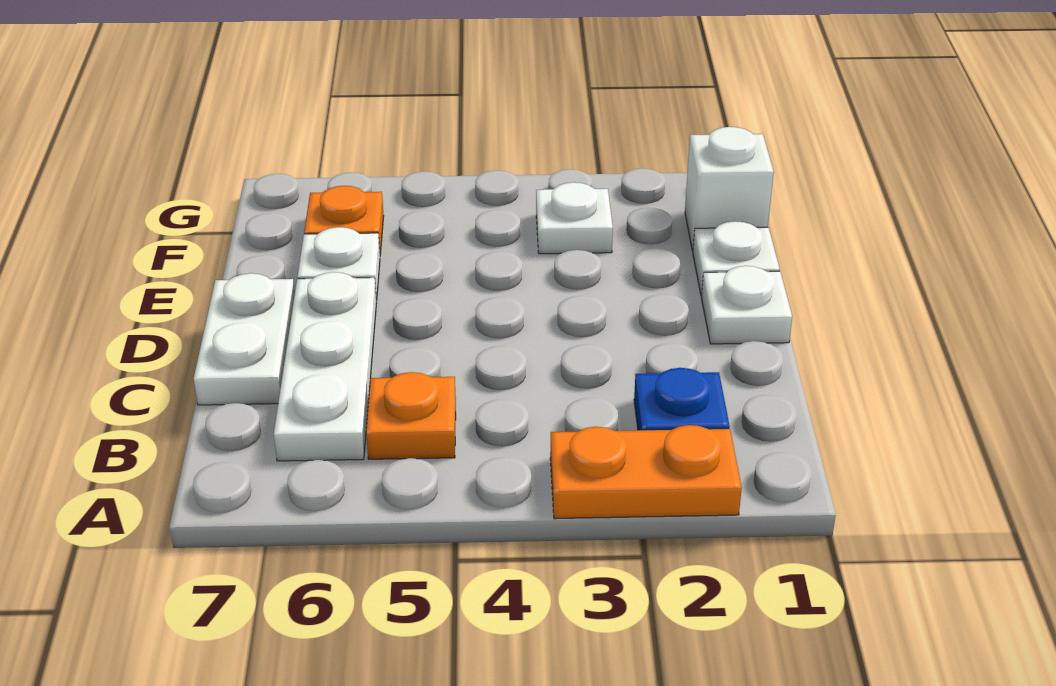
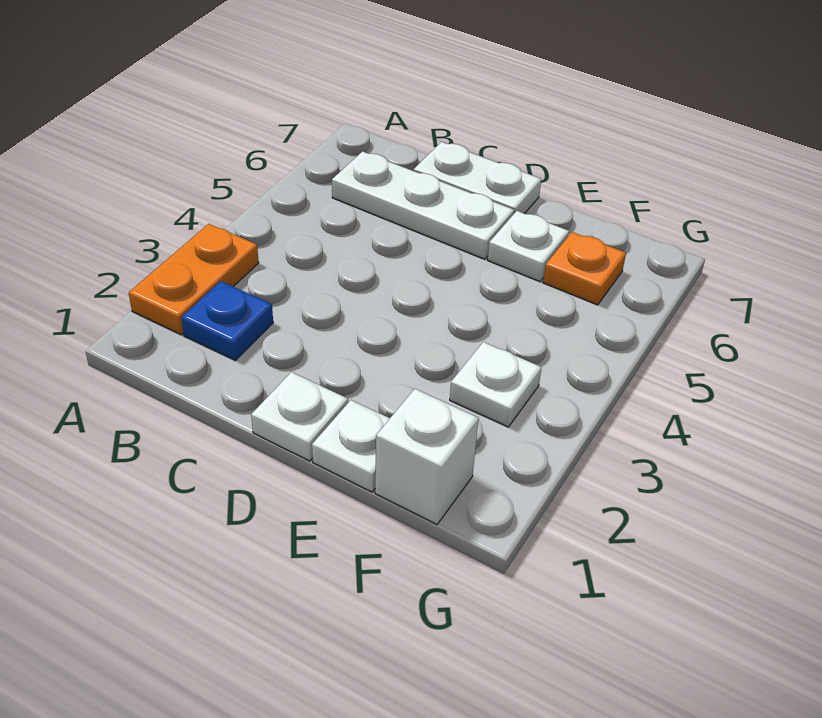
orange plate B5 level 1 -> none

